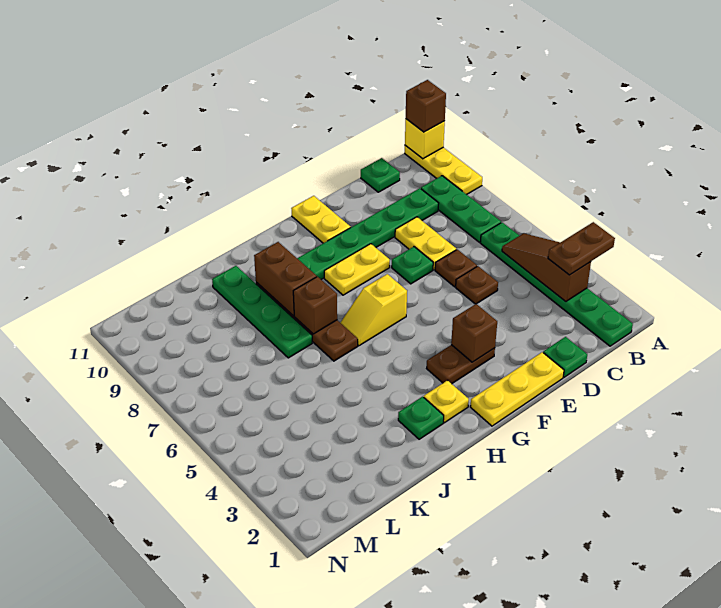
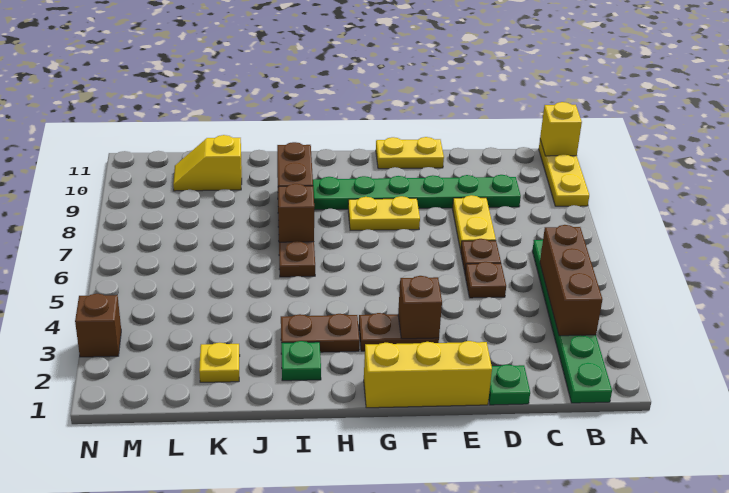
brown plate A3:B3 level 3 -> brown plate H3:I3 level 1
brown brick A11 level 3 -> brown brick N3 level 1
brown slope B3:B5 level 2 top 3 -> brown brick B3:B5 level 2
green plate B7:B9 level 1 -> none
green plate C11 level 1 -> none
yellow plate E1:G1 level 1 -> yellow brick E1:G1 level 1
green plate E7 level 1 -> none
yellow plate F10:F11 level 1 -> yellow plate E11:F11 level 1
yellow slope G6:H6 level 1 top G -> yellow slope K10:L10 level 1 top K
yellow plate H2 level 1 -> yellow plate K2 level 1
green plate J7:J10 level 1 -> none

